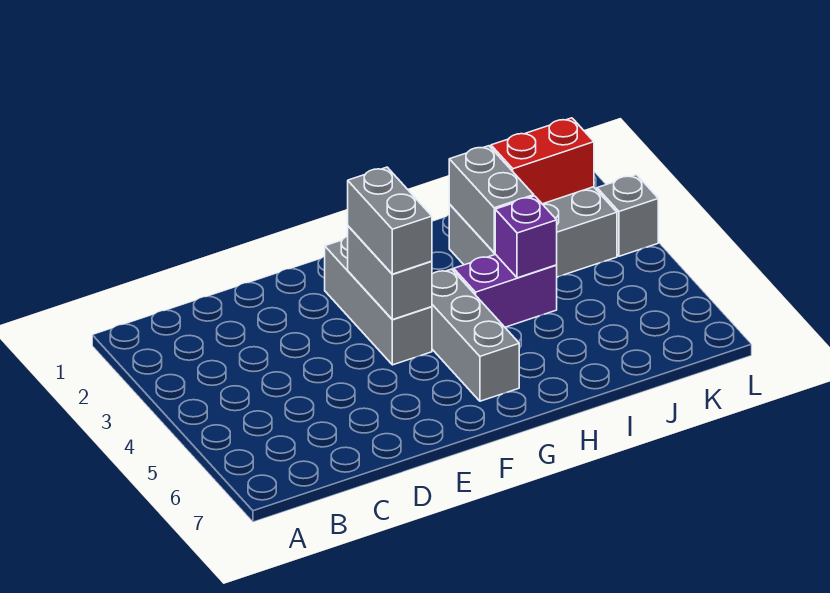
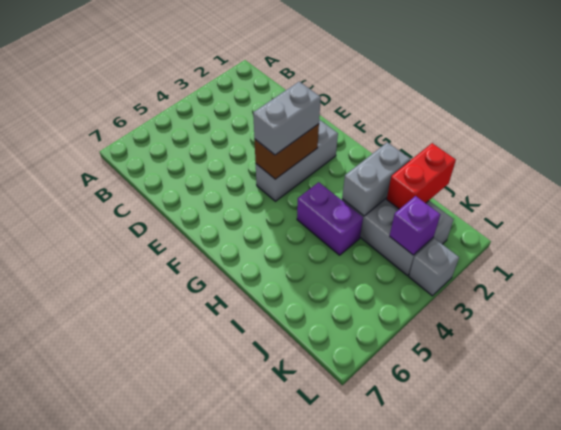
grey brick F3:F4 level 2 -> brown brick F3:F4 level 2
grey brick G4:G6 level 1 -> none
purple brick I4 level 2 -> purple brick K3 level 2
red brick J2:K2 level 2 -> red brick J1:J2 level 2

